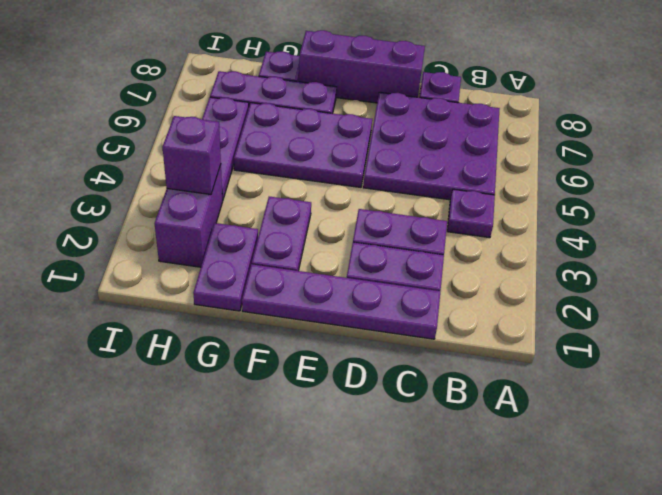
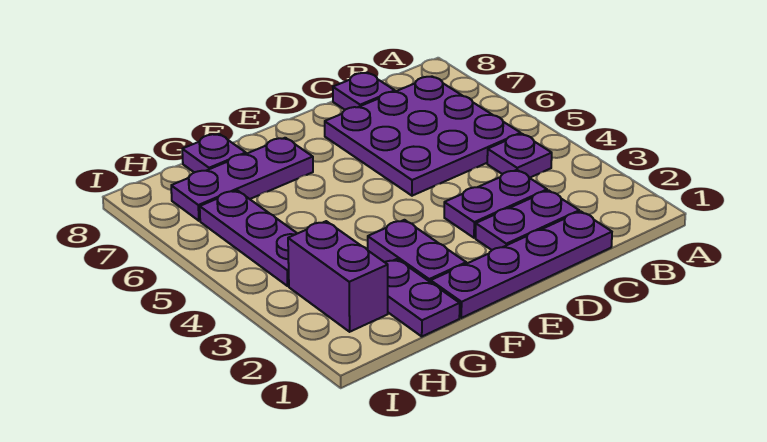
purple brick D8:F8 level 1 -> none
purple plate E5:G6 level 1 -> none
purple brick H3 level 2 -> none

